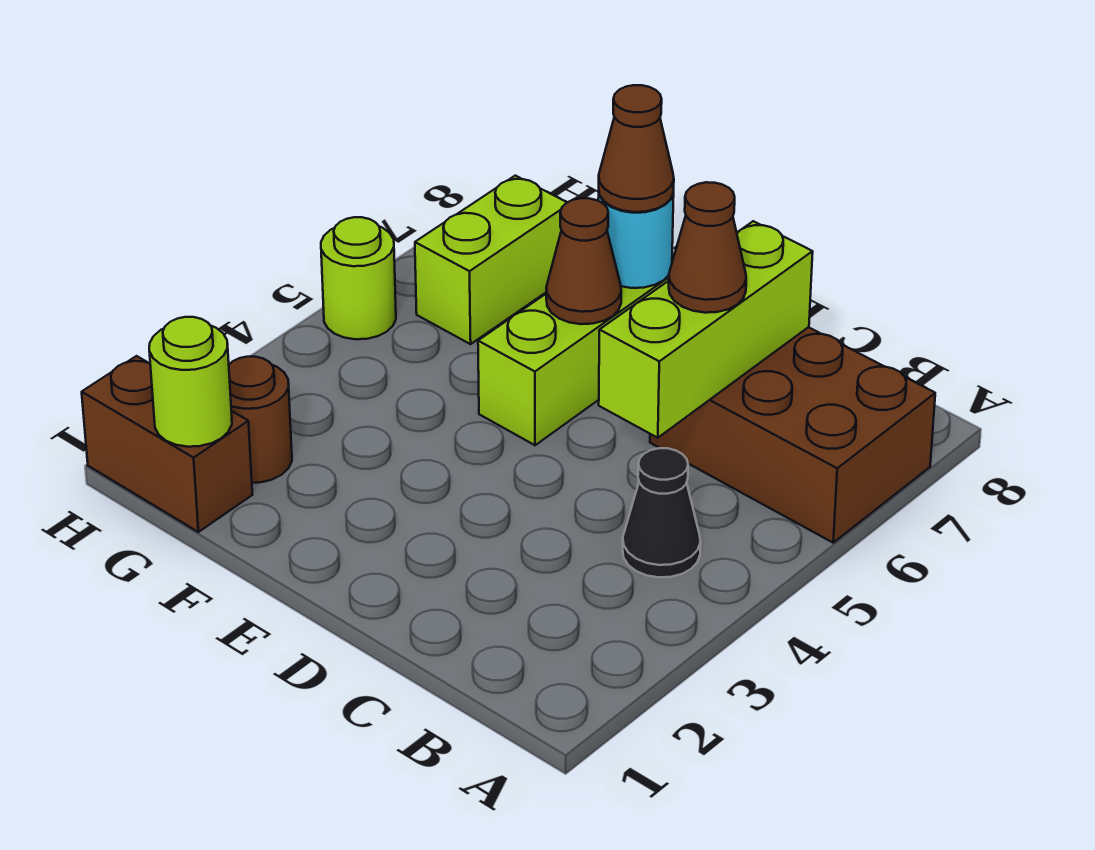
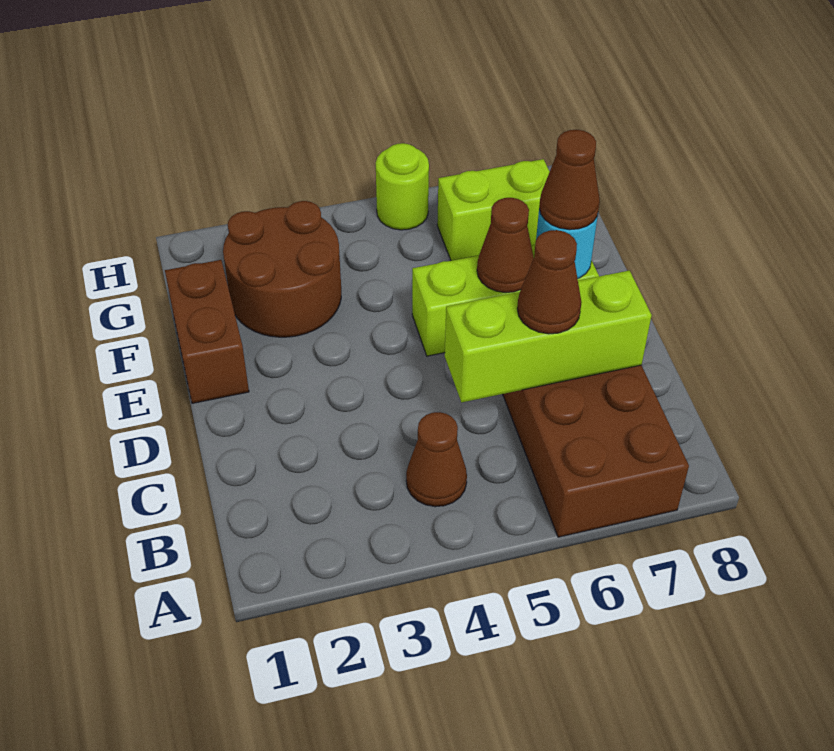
black cone B4 level 1 -> brown cone B4 level 1
brown brick G1:H1 level 1 -> brown brick E1:F1 level 1
lime round brick G1 level 2 -> none
brown round brick G2 level 1 -> brown round brick F2:G3 level 1

